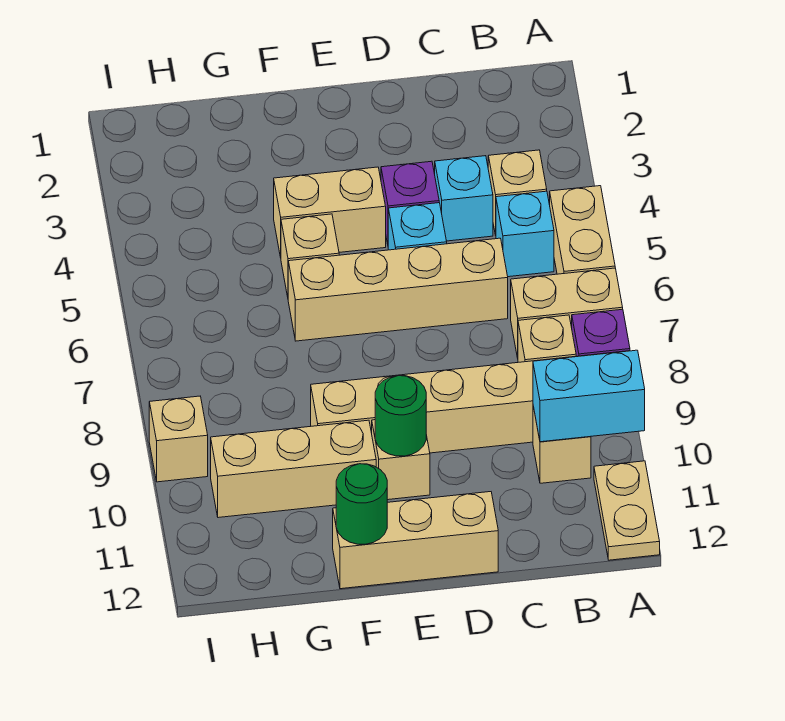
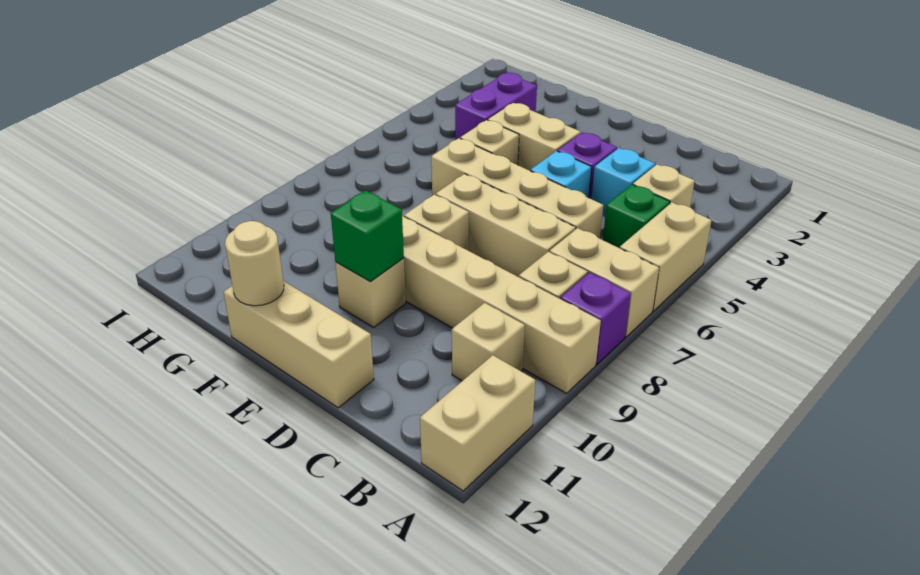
cyan brick A10:B10 level 2 -> none
tan plate A11:A12 level 1 -> tan brick A11:A12 level 1
cyan brick B5 level 1 -> green brick B5 level 1
green round brick E10 level 2 -> green brick E10 level 2
tan brick F10:H10 level 1 -> tan brick C7:E7 level 1
green round brick F12 level 2 -> tan round brick F12 level 2
none -> purple brick G3:G4 level 1
tan brick I9 level 1 -> tan brick E8 level 1

